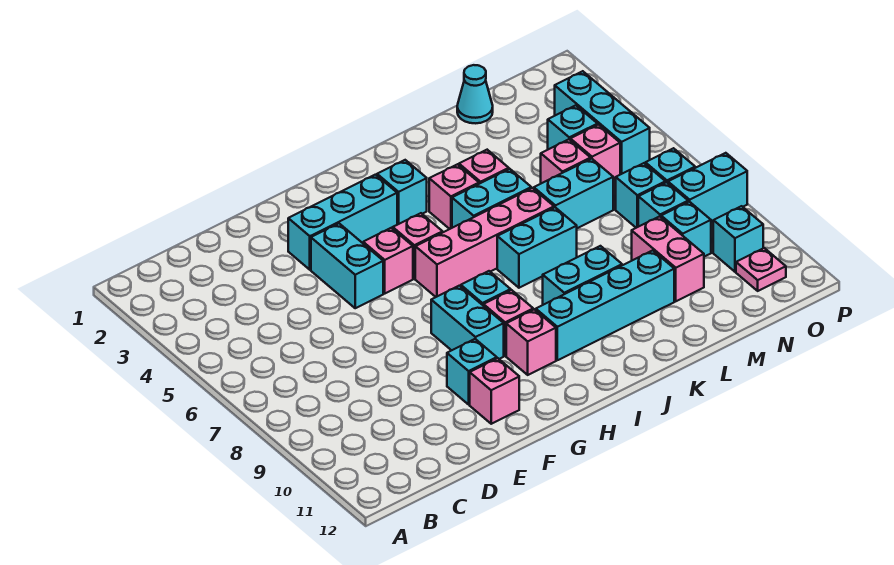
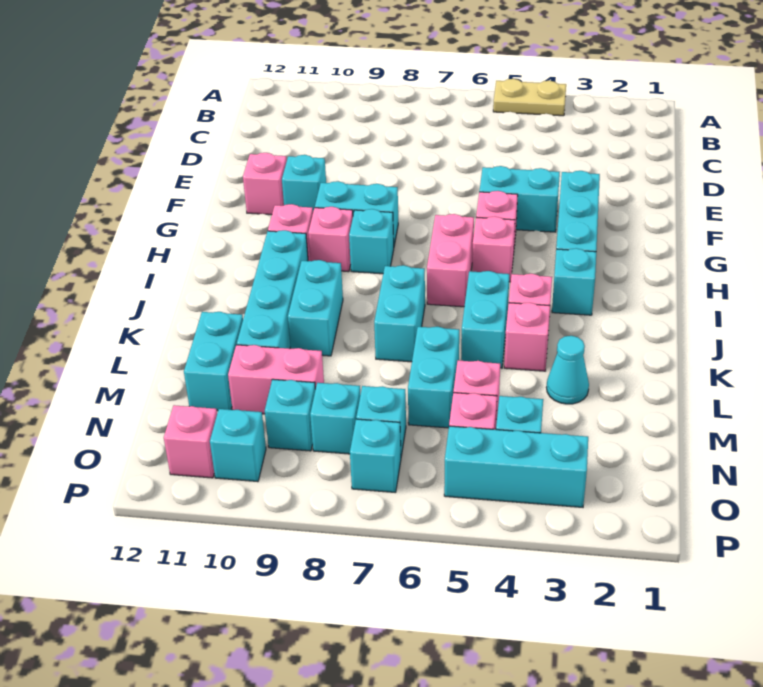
none -> tan plate A4:A5 level 1
pink brick H6:K6 level 1 -> pink brick H6:I6 level 1
cyan cone M1 level 1 -> cyan cone L3 level 1
cyan brick O8:P8 level 1 -> cyan brick L11:M11 level 1
pink plate O11 level 1 -> pink brick O11 level 1

